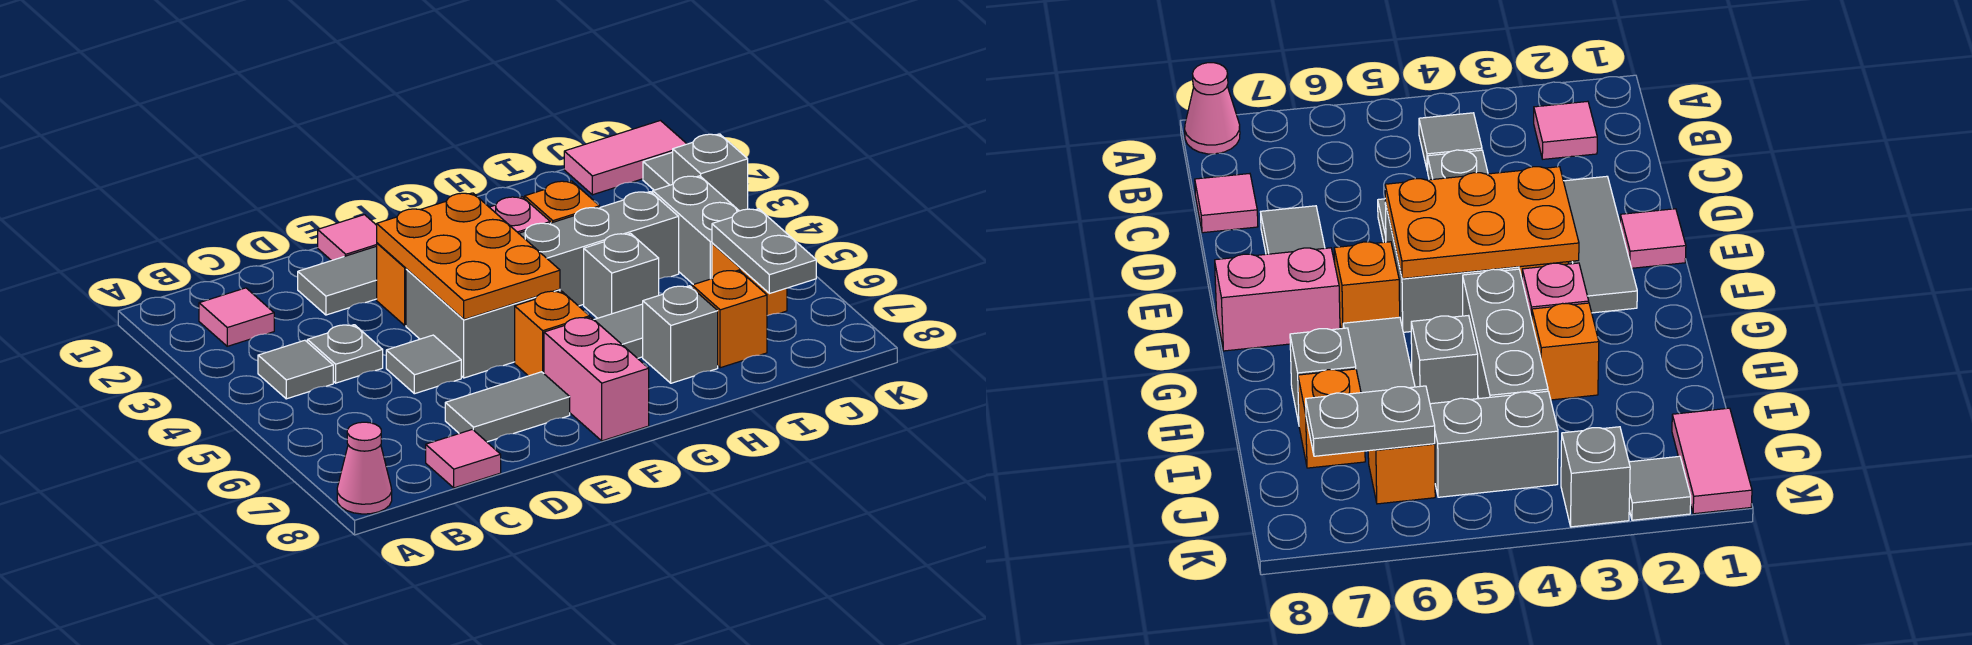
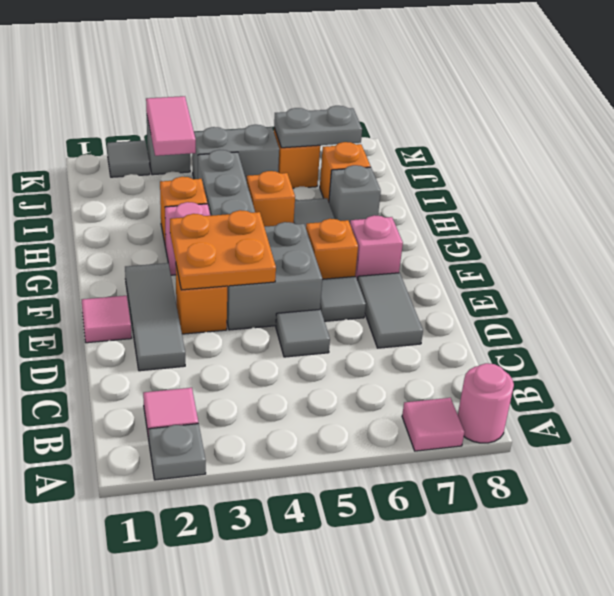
pink cone A8 level 1 -> pink round brick A8 level 1
grey tile B4 level 1 -> grey tile E6 level 1
grey plate C4 level 1 -> grey plate A2 level 1
pink tile C8 level 1 -> pink tile A7 level 1
orange plate E3:F5 level 2 -> orange plate E3:F4 level 2
pink brick F7:F8 level 1 -> pink brick F7 level 1
grey brick H5 level 1 -> orange brick H5 level 1
pink tile J1:K1 level 1 -> pink tile J3:K3 level 2

